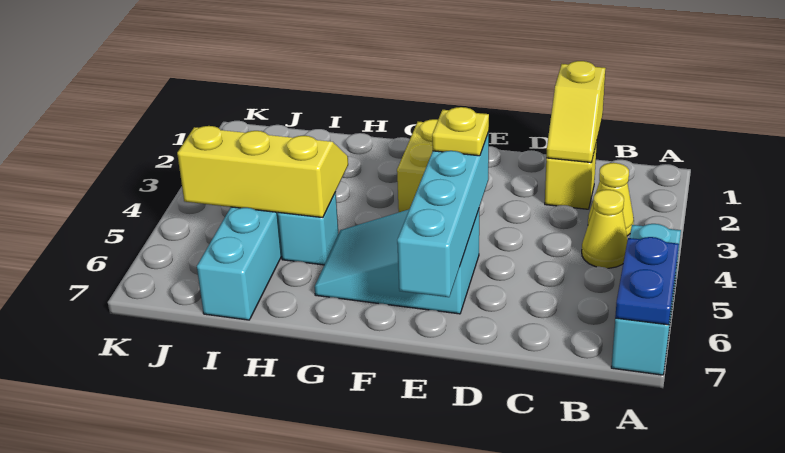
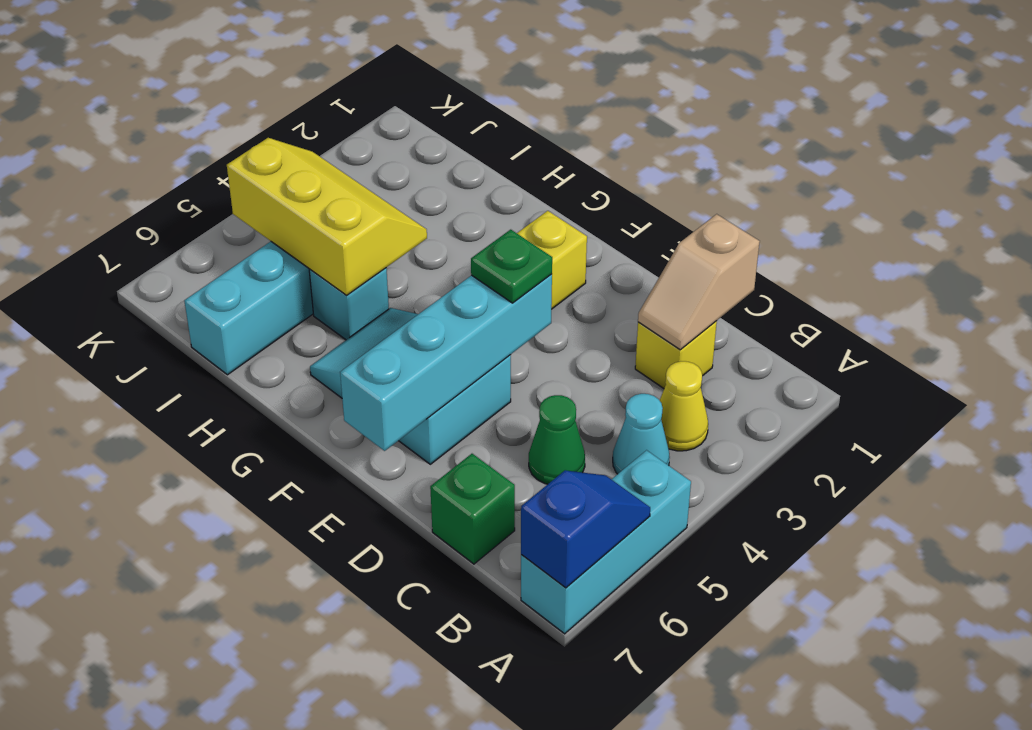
blue plate A6:A7 level 2 -> blue slope A6:A7 level 2 top 7
yellow cone B4 level 1 -> cyan cone B4 level 1
yellow slope C1:C2 level 2 top 1 -> tan slope C1:C2 level 2 top 1
none -> green cone C5 level 1
none -> green brick C7 level 1
yellow plate E4 level 3 -> green plate E4 level 3

